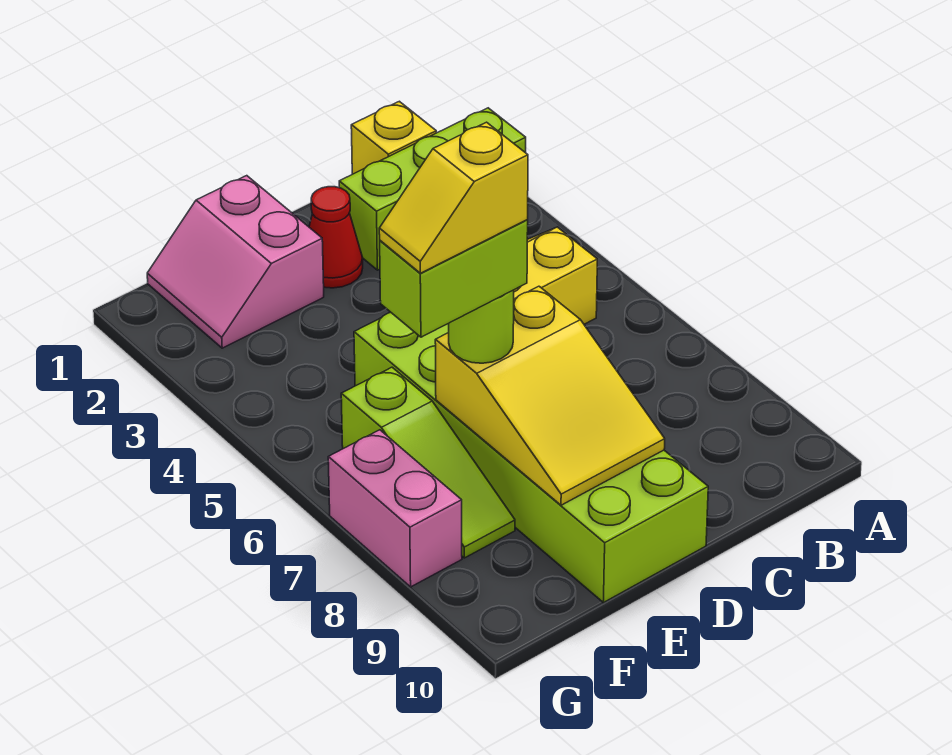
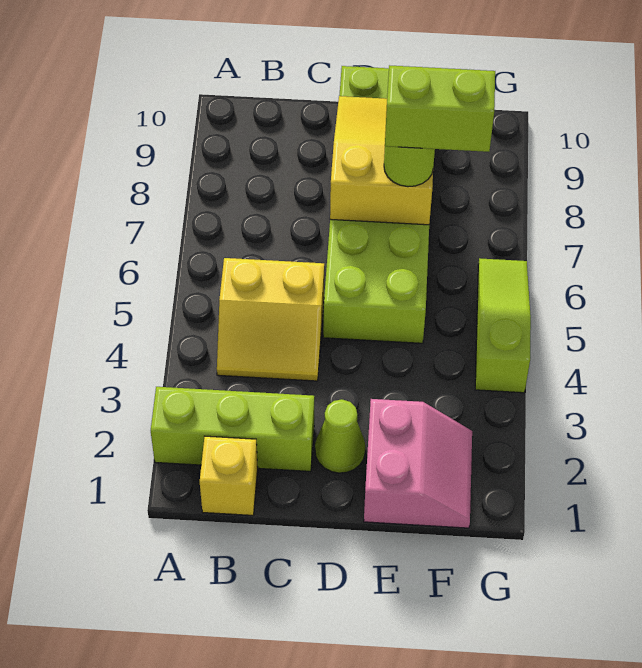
red cone D2 level 1 -> lime cone D2 level 1
yellow slope E7:F7 level 5 top E -> none
lime slope F6:F8 level 1 top 6 -> lime slope G4:G6 level 1 top 4
pink brick G7:G8 level 1 -> none

